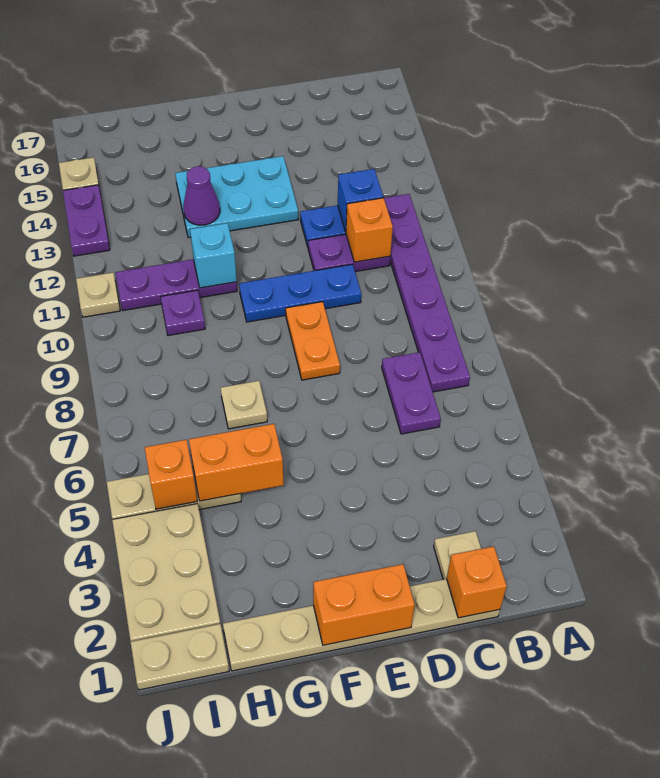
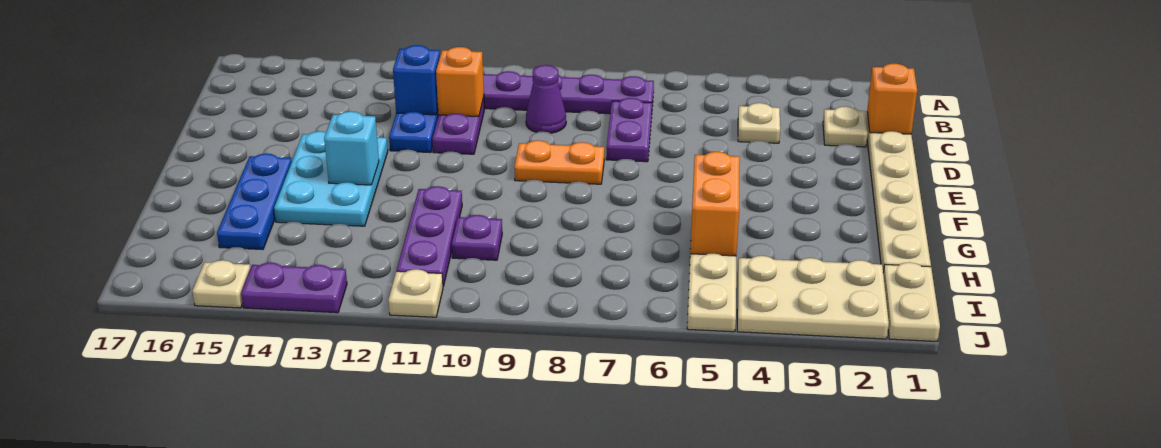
purple plate C6:C7 level 1 -> purple plate C7:D7 level 1
blue plate D10:F10 level 1 -> blue plate F15:H15 level 1
orange brick E1:F1 level 2 -> none
tan plate G7 level 1 -> tan plate C4 level 1
cyan brick G11 level 2 -> cyan brick F13 level 2
purple cone G13 level 2 -> purple cone C9 level 1
orange brick I5 level 2 -> none

